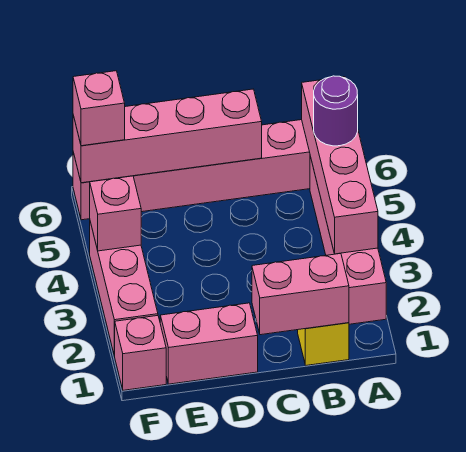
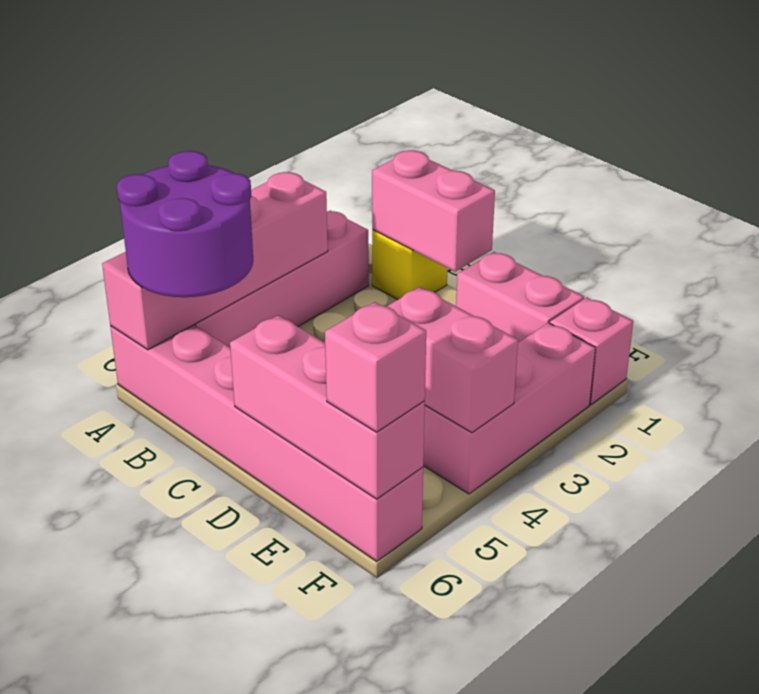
purple round brick A5 level 3 -> purple round brick A5:B6 level 3
pink brick C6:F6 level 2 -> pink brick D6:F6 level 2
pink brick F4 level 2 -> pink brick E4:F4 level 2

